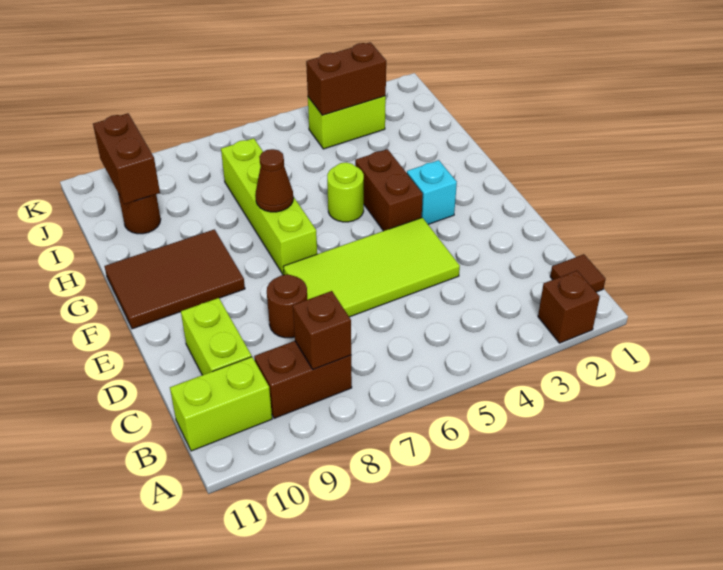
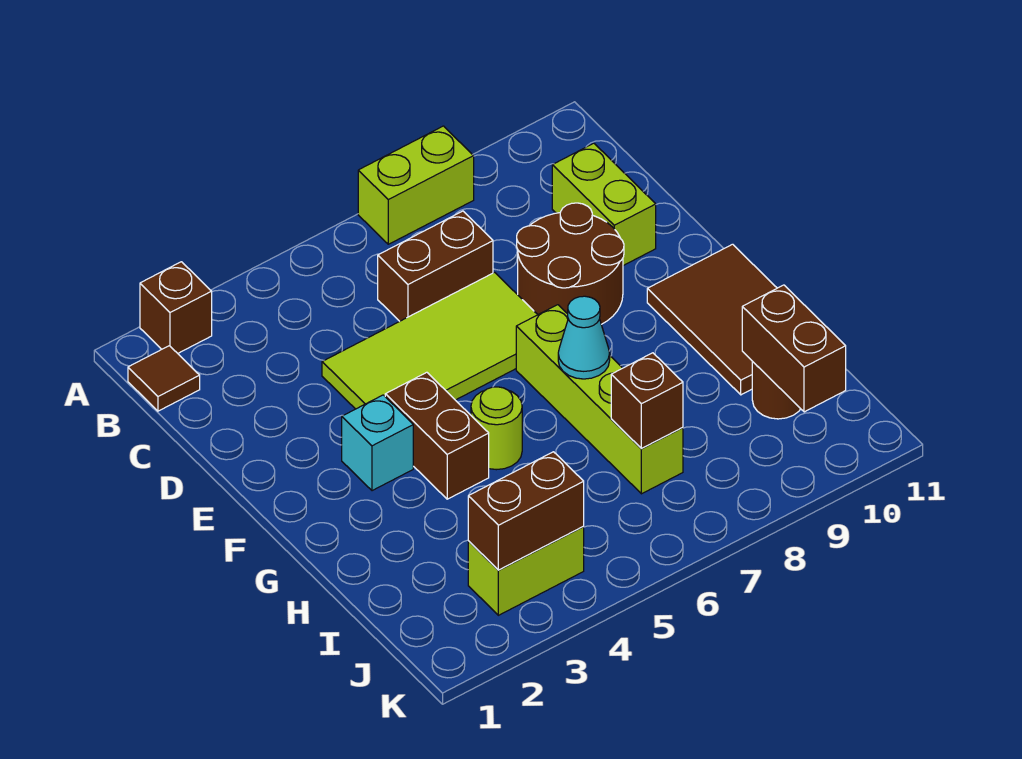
brown brick B8:B9 level 1 -> brown brick C6:C7 level 1
brown brick B8 level 2 -> brown brick I7 level 2
lime brick B10:B11 level 1 -> lime brick A7:A8 level 1
brown round brick D8 level 1 -> brown round brick D8:E9 level 1
brown tile F9:G11 level 1 -> brown tile F10:H11 level 1
brown cone G7 level 2 -> cyan cone G7 level 2

